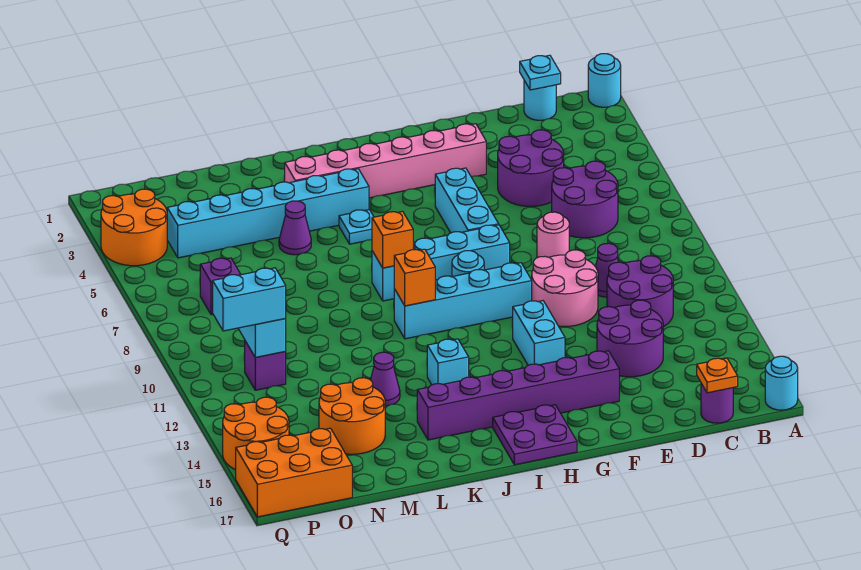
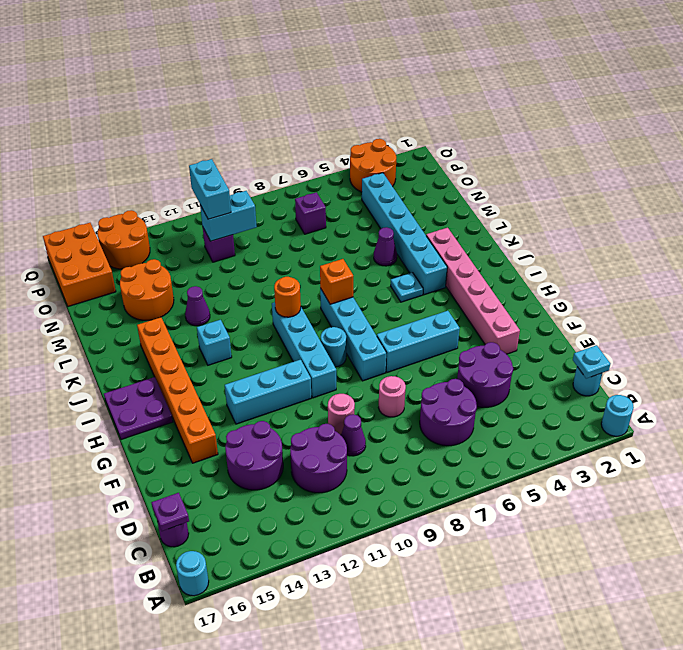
orange plate C17 level 2 -> purple plate C17 level 2
pink round brick E10:F11 level 1 -> pink round brick E10 level 1
purple brick F15:K15 level 1 -> orange brick F15:K15 level 1
cyan brick G12:G13 level 1 -> cyan brick G11:G13 level 1
orange brick J10 level 2 -> orange round brick J10 level 2

